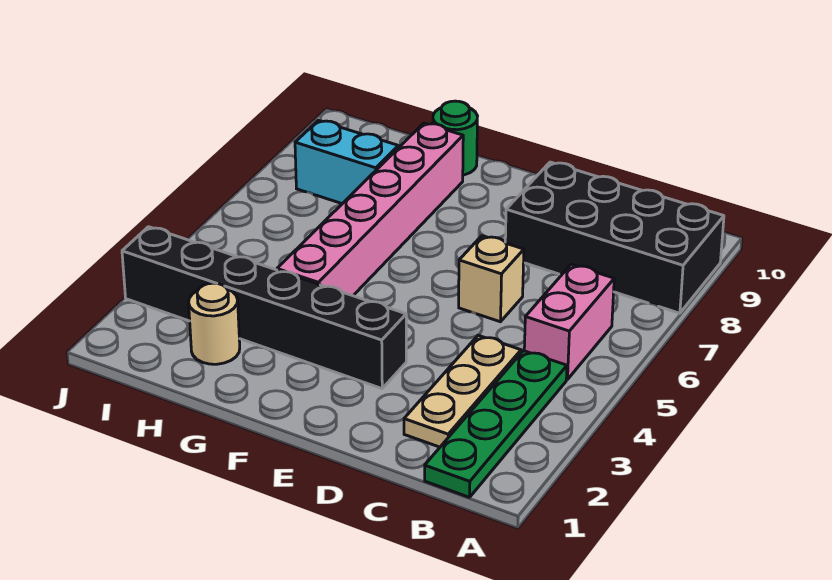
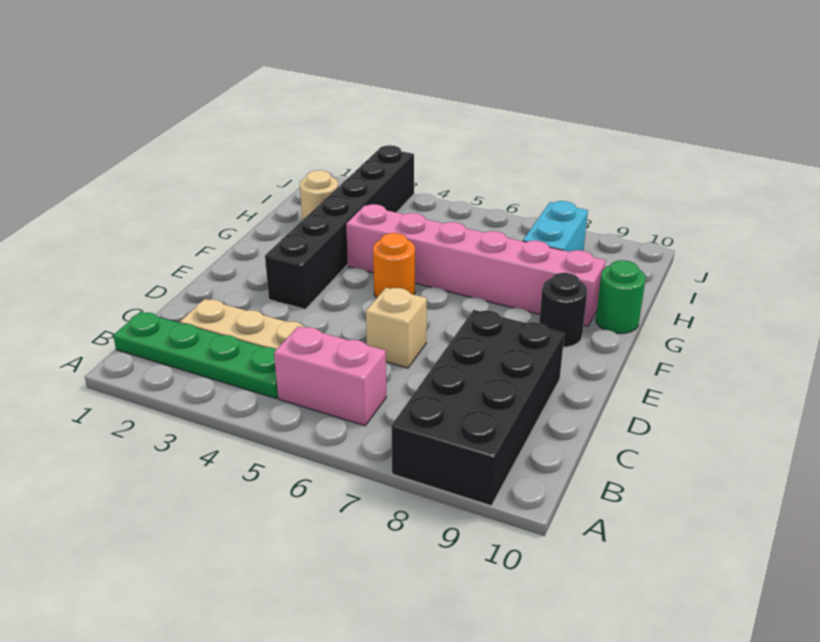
none -> orange round brick F5 level 1
none -> black round brick F9 level 1

